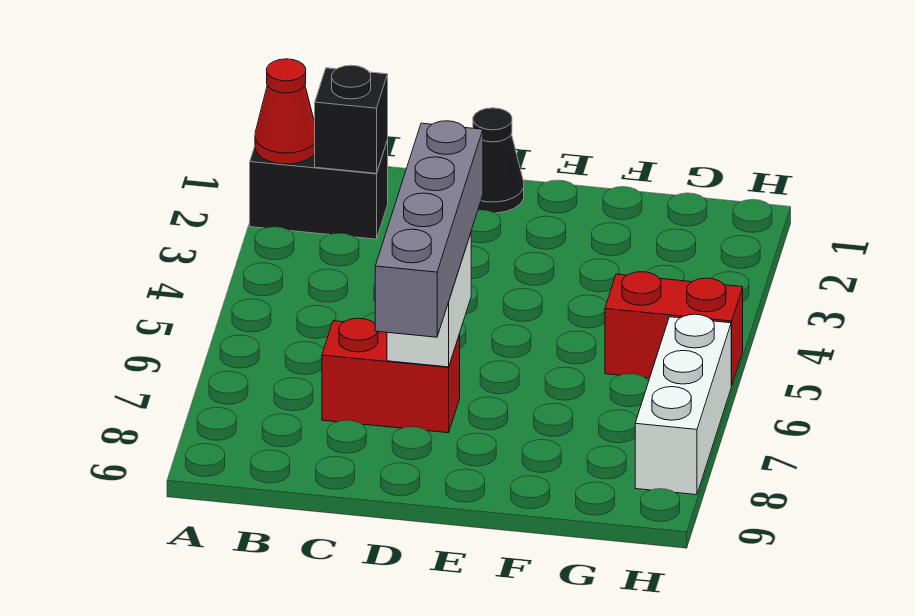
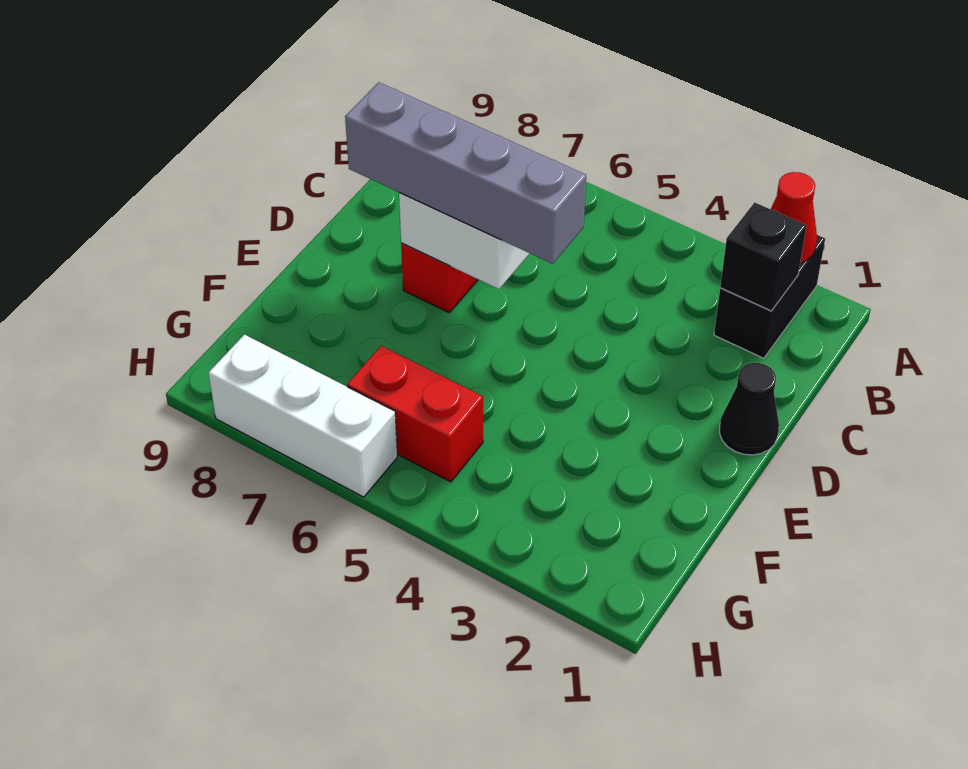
red brick G5:H5 level 1 -> red brick G5:G6 level 1

